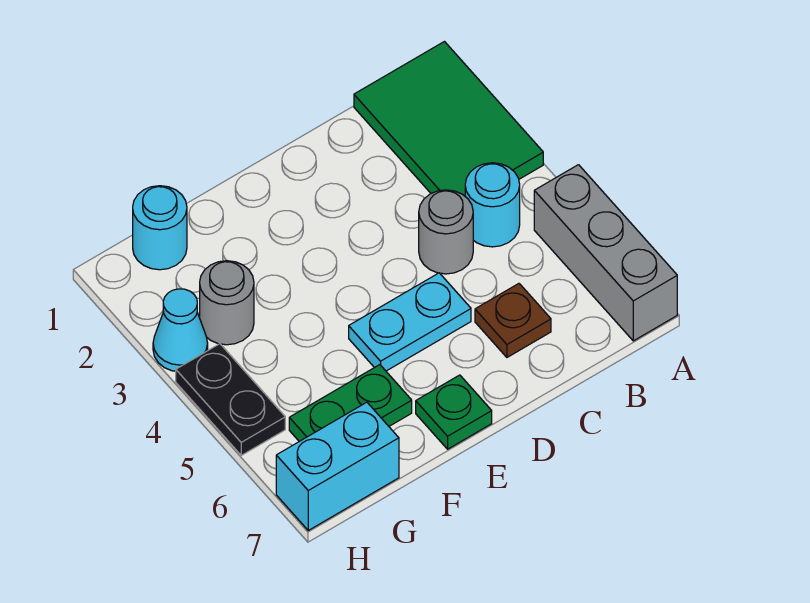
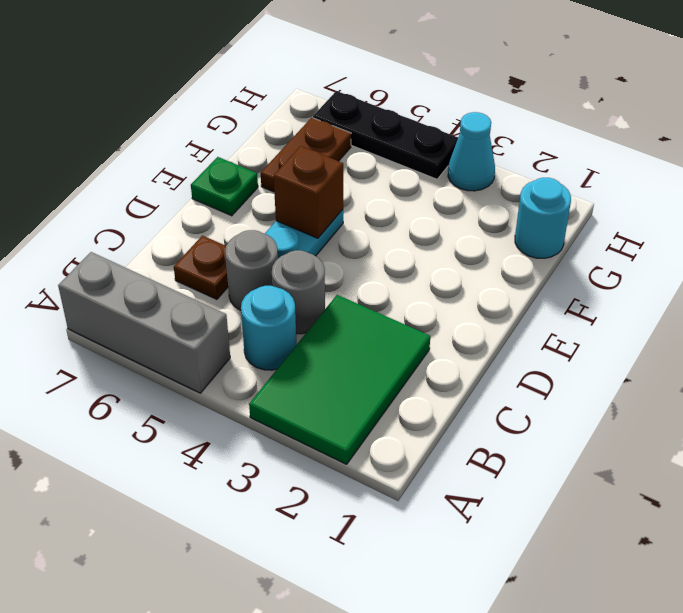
green tile A1:B3 level 1 -> green tile A2:C3 level 1
none -> brown brick E5 level 2
green plate F6:G6 level 1 -> brown plate F6:G6 level 1
grey round brick G3 level 1 -> grey round brick C5 level 1
cyan brick G7:H7 level 1 -> none
black plate H4:H5 level 1 -> black plate H4:H6 level 1

